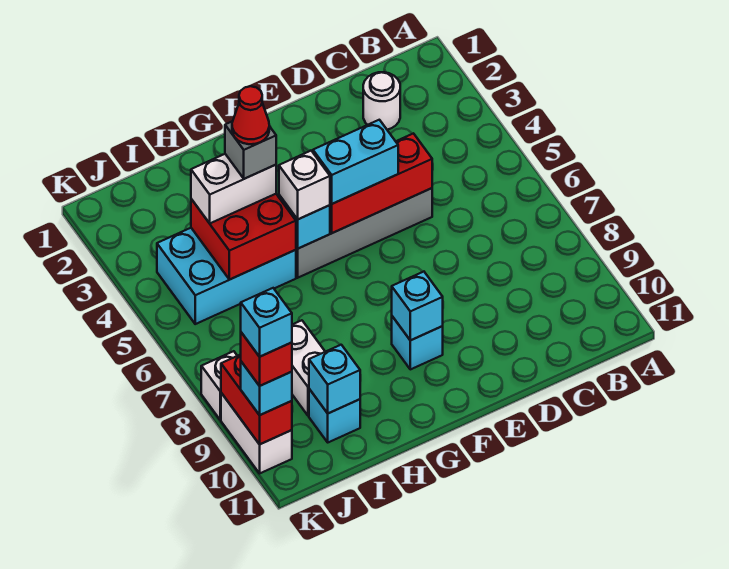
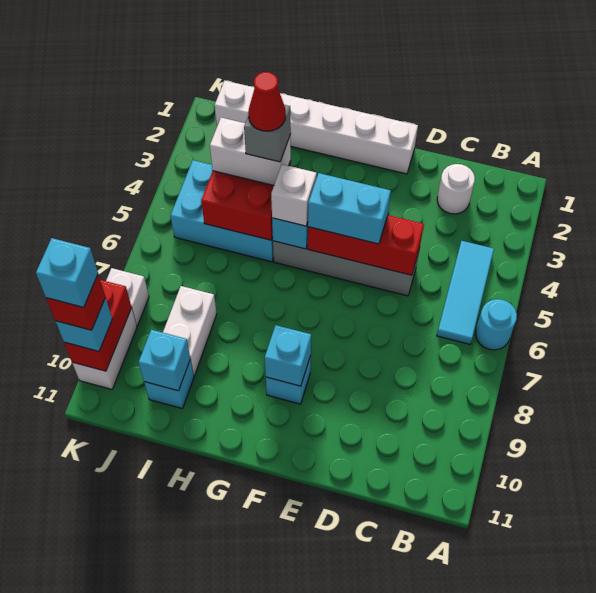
none -> cyan round brick A6 level 1
none -> cyan tile B4:B6 level 1
none -> white brick E1:J1 level 1

